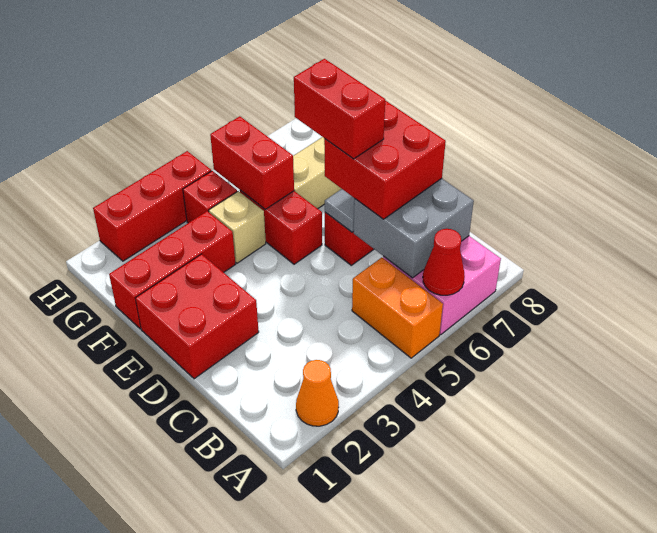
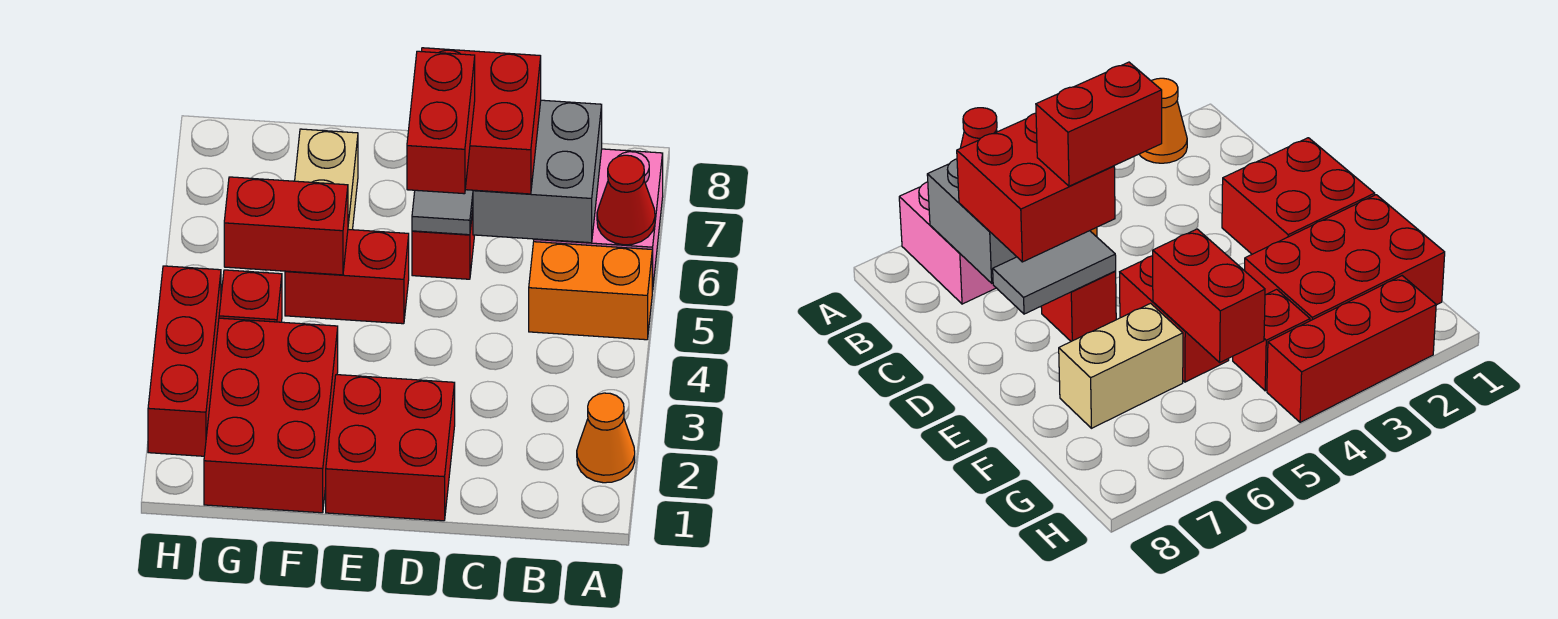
red brick D6:E6 level 4 -> red brick D5:D6 level 4
red brick F1:F3 level 1 -> red brick F1:G3 level 1
tan brick F4 level 1 -> none

